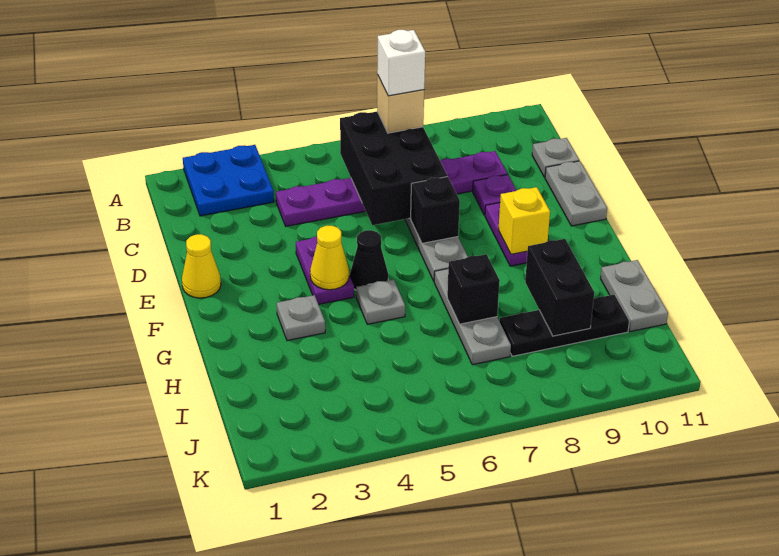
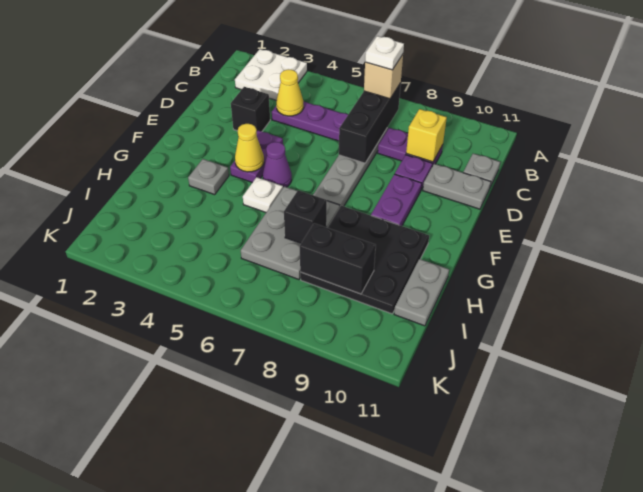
blue plate A2:B3 level 1 -> white plate A2:B3 level 1
black brick B6:D7 level 2 -> black brick B7:D7 level 2
white brick B7 level 4 -> white plate B7 level 4
grey plate D11:E11 level 1 -> grey plate D10:D11 level 1
yellow cone E1 level 1 -> yellow cone C4 level 2
black brick E7 level 2 -> black brick D3 level 1
black cone F5 level 1 -> purple cone F5 level 1
yellow brick F9 level 2 -> yellow brick C9 level 2
grey plate G5 level 1 -> white plate G5 level 1
grey plate G7:I7 level 1 -> grey plate G6:I7 level 1
black brick H9:I9 level 2 -> black brick I8:I9 level 2
black plate I8:I10 level 1 -> black plate G8:I10 level 1

